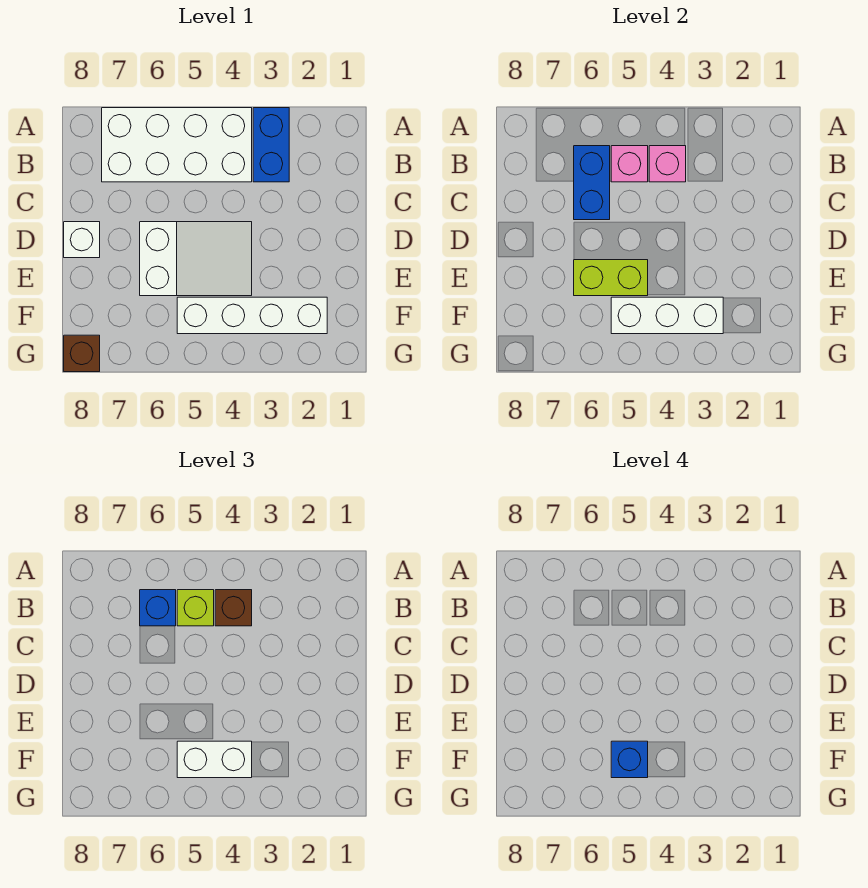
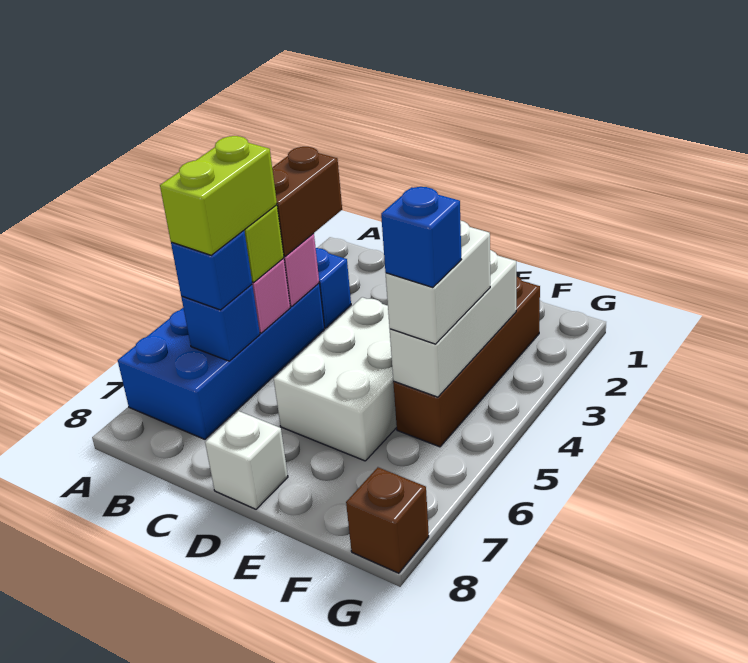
white brick A4:B7 level 1 -> blue brick A4:B7 level 1
brown brick B4 level 3 -> brown brick B3:B4 level 3
blue brick B6:C6 level 2 -> blue brick B6 level 2
white slope D4:E6 level 1 top 6 -> white brick D4:E6 level 1
lime brick E5:E6 level 2 -> lime brick B5:B6 level 4
white brick F2:F5 level 1 -> brown brick F2:F5 level 1

